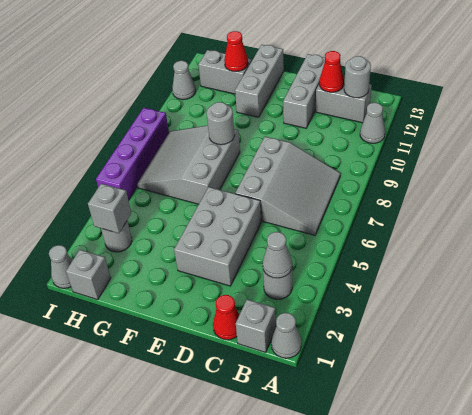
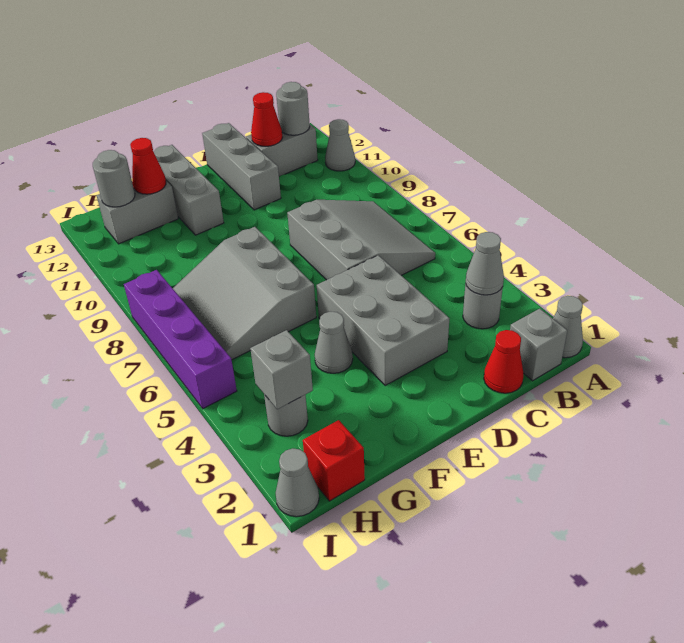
grey round brick F8 level 2 -> grey round brick H12 level 2
grey brick H1 level 1 -> red brick H1 level 1
grey cone I11 level 1 -> grey cone F4 level 1

